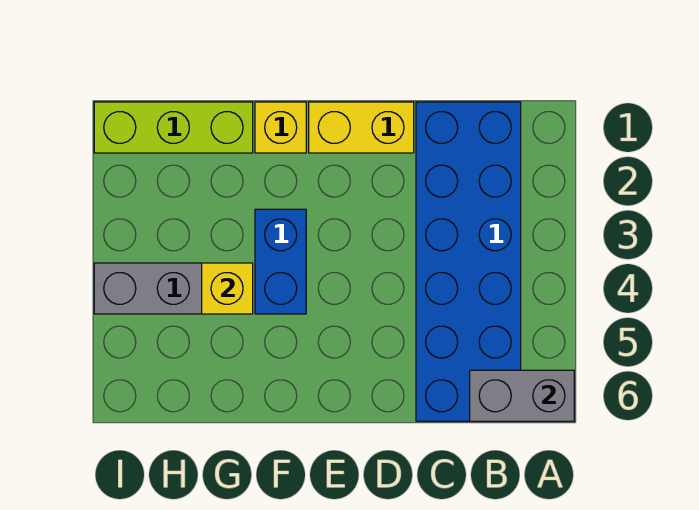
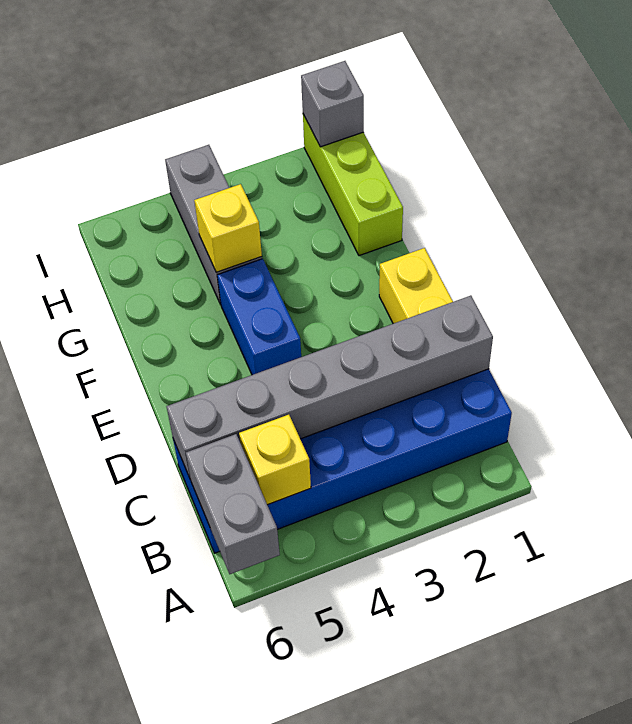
none -> grey brick C1:C6 level 2
yellow brick F1 level 1 -> yellow brick B5 level 2
blue brick F3:F4 level 1 -> blue brick E4:F4 level 1
none -> grey brick I1 level 2

